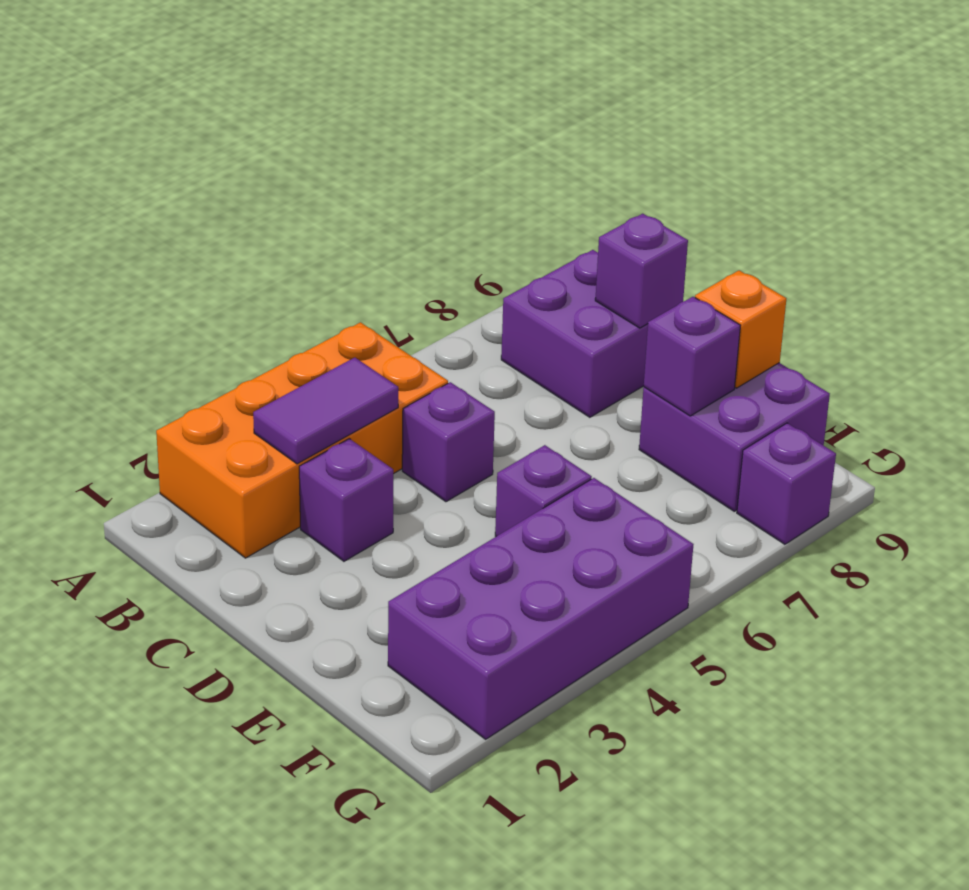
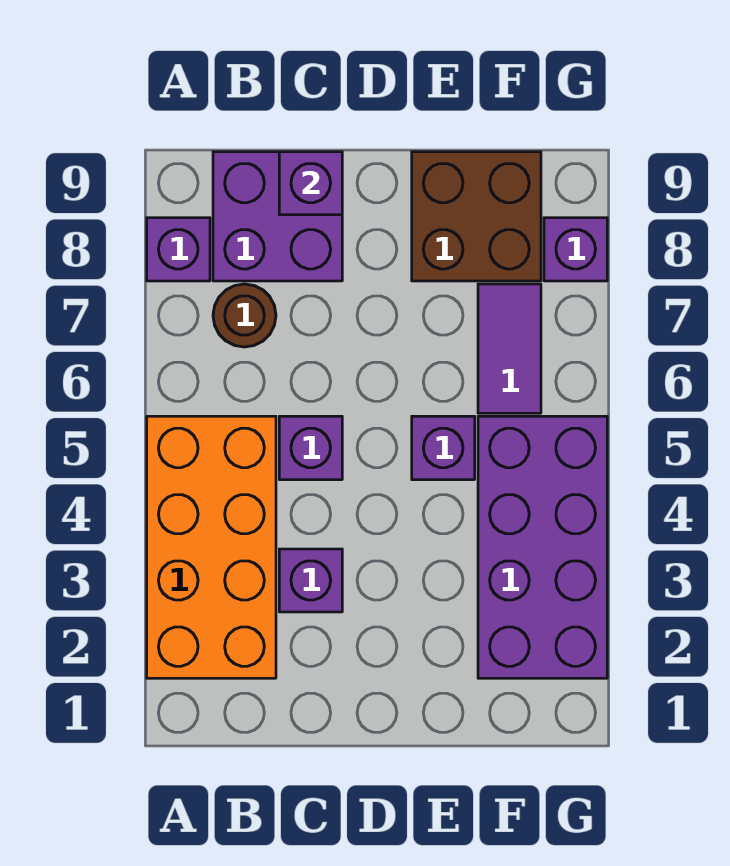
purple tile B3:B4 level 2 -> purple tile F6:F7 level 1
none -> brown round brick B7 level 1
purple brick E8:F9 level 1 -> brown brick E8:F9 level 1
purple brick E8 level 2 -> purple brick A8 level 1
orange brick E9 level 2 -> none

